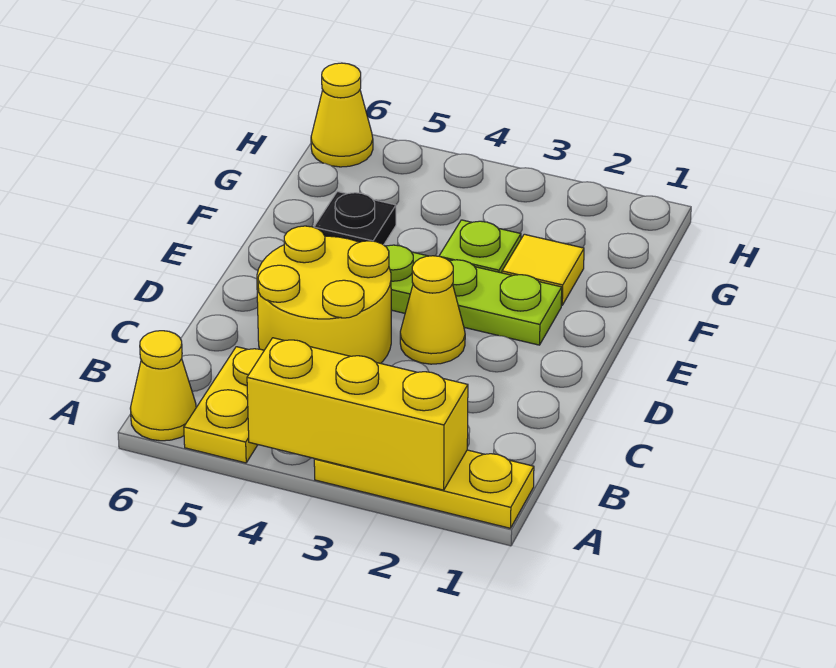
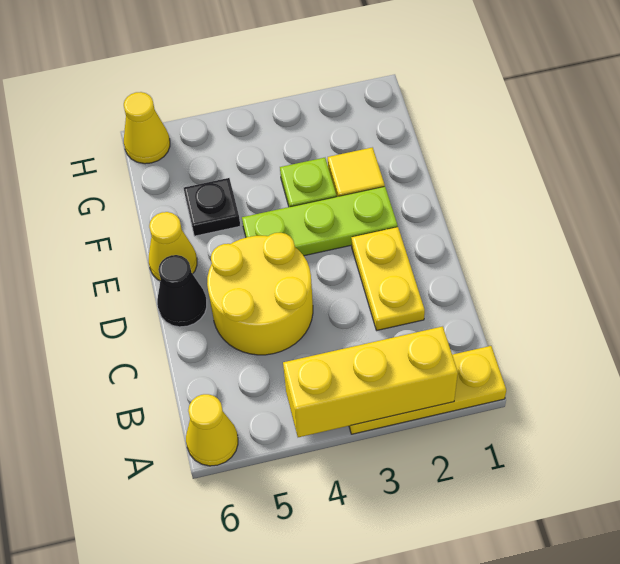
yellow plate A5:B5 level 1 -> yellow plate C2:D2 level 1
yellow cone D3 level 1 -> yellow cone E6 level 1
none -> black cone D6 level 1

